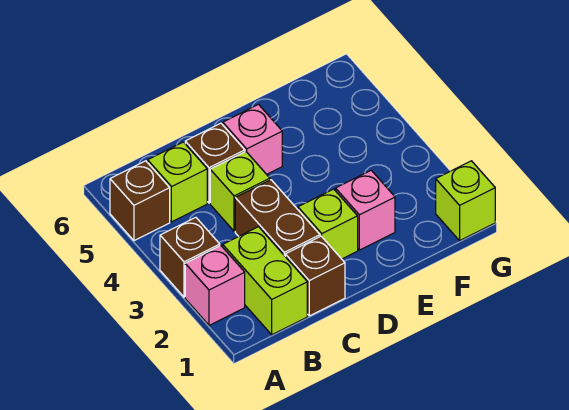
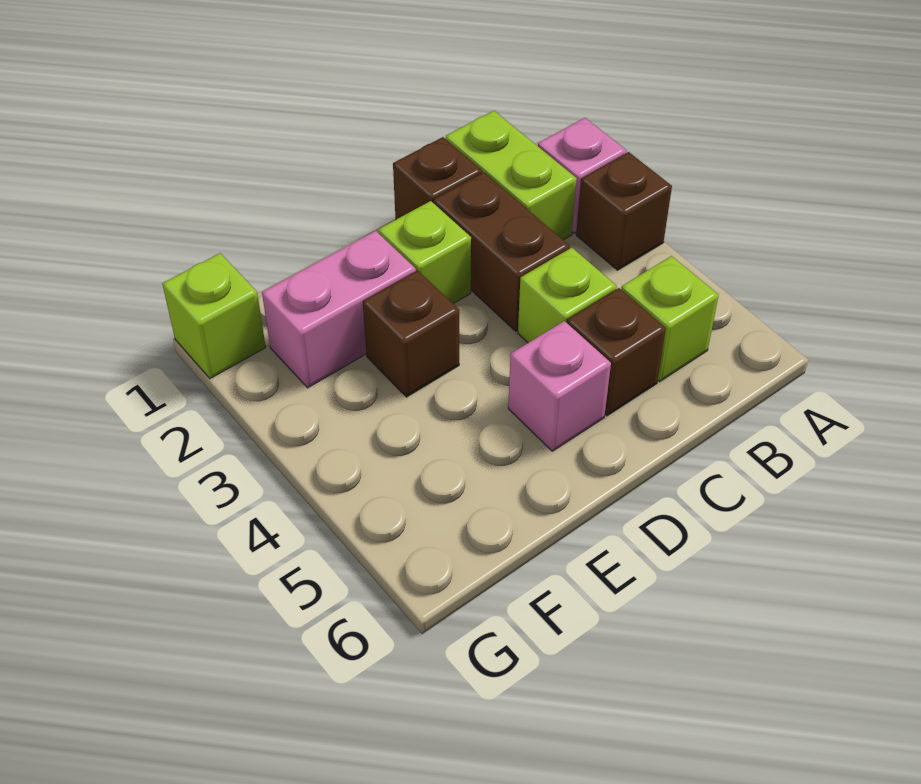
brown brick A5 level 1 -> brown brick E3 level 1
pink brick E2 level 1 -> pink brick E2:F2 level 1

